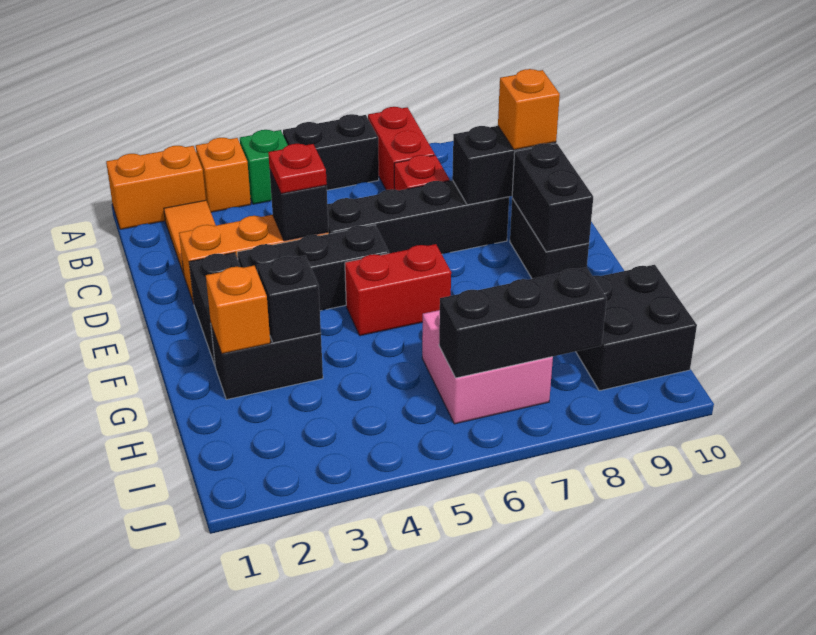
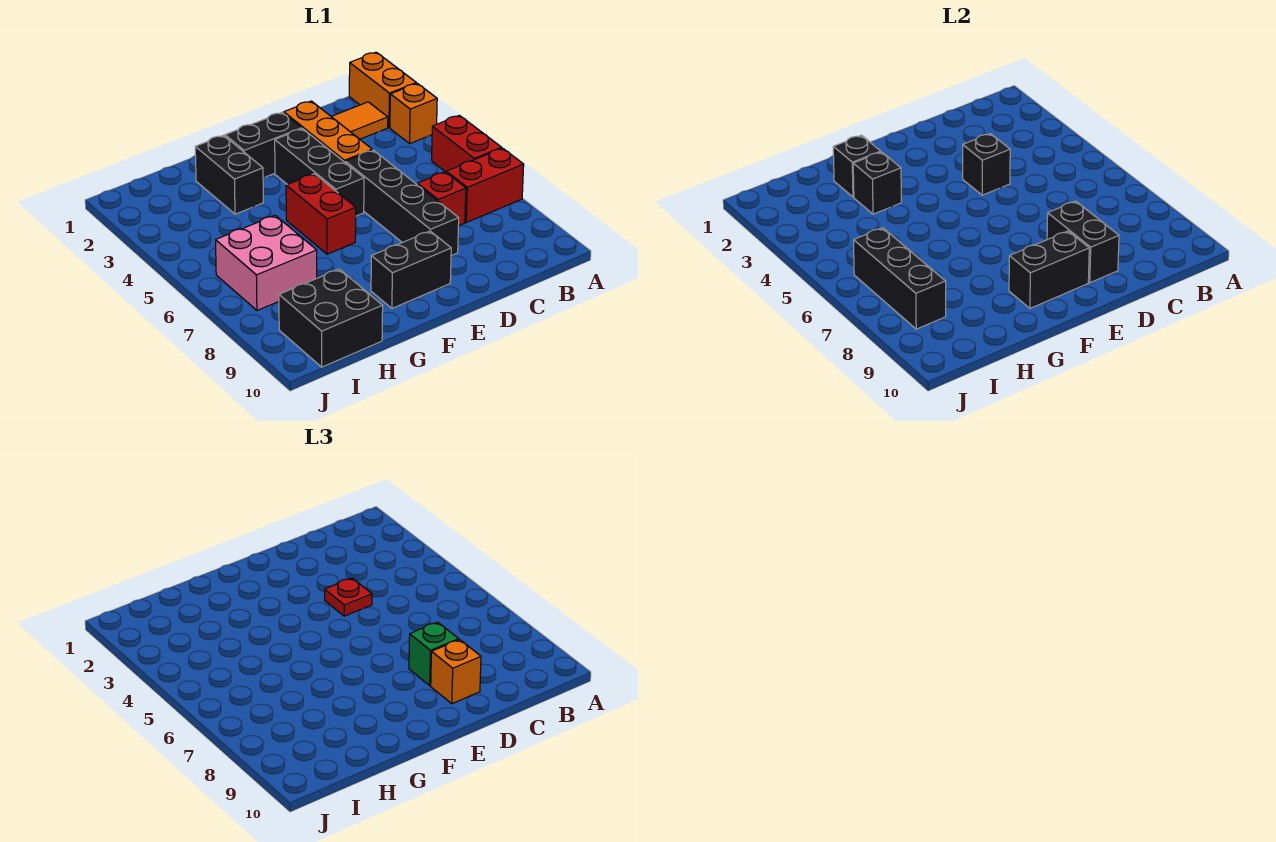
green brick A4 level 1 -> green brick D8 level 3
black brick A5:A6 level 1 -> red brick A5:A6 level 1
orange brick G2 level 2 -> black brick G2 level 2

